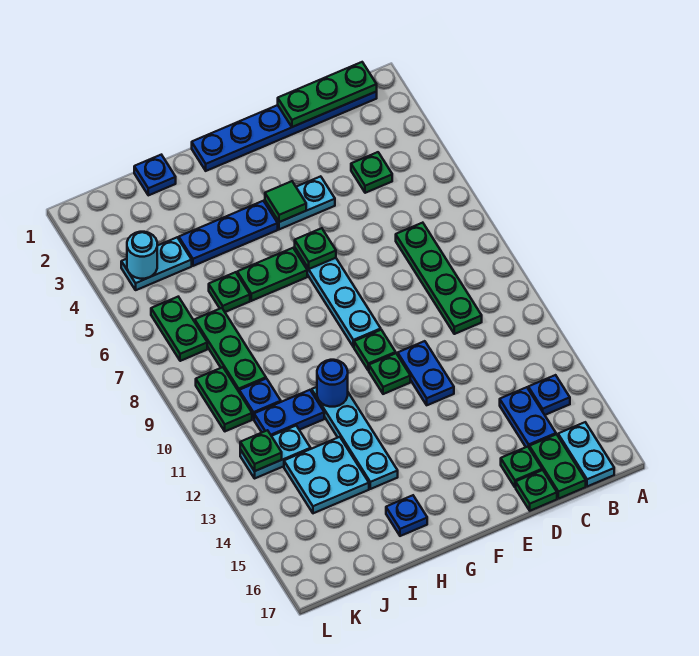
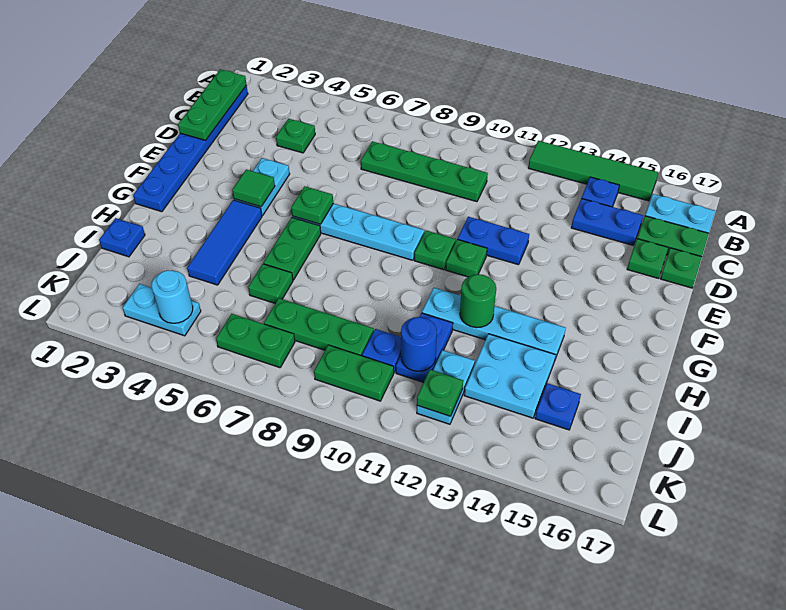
none -> green tile A12:A15 level 1
blue plate G4:I4 level 1 -> blue tile G4:I4 level 1
blue round brick H11 level 2 -> blue round brick J11 level 2
none -> green round brick H12 level 2
blue plate H16 level 1 -> blue plate J15 level 1
cyan plate J4:K4 level 1 -> cyan plate K3:K4 level 1

